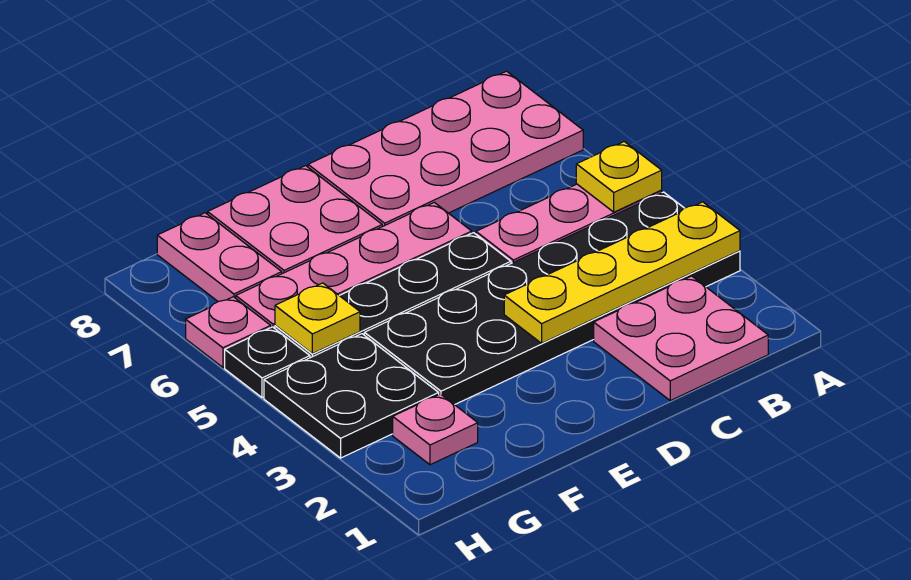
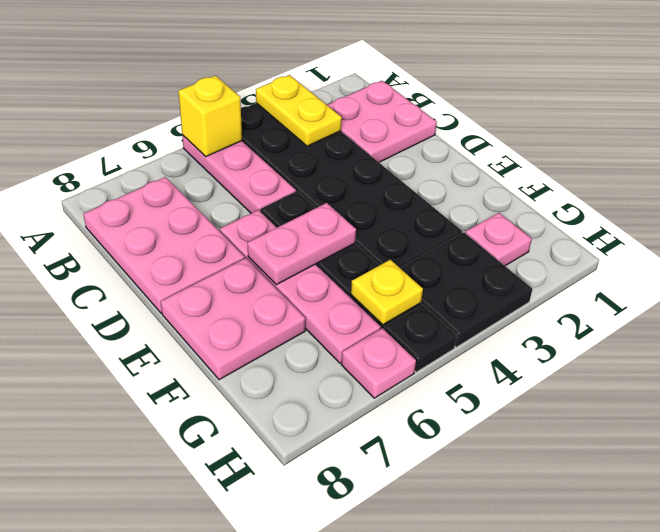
yellow plate A3:D3 level 2 -> yellow plate A3:B3 level 2
yellow plate A5 level 2 -> yellow brick A5 level 2
pink plate A7:D8 level 1 -> pink plate B7:D8 level 1
pink plate G7:G8 level 1 -> pink plate E5:E6 level 2

